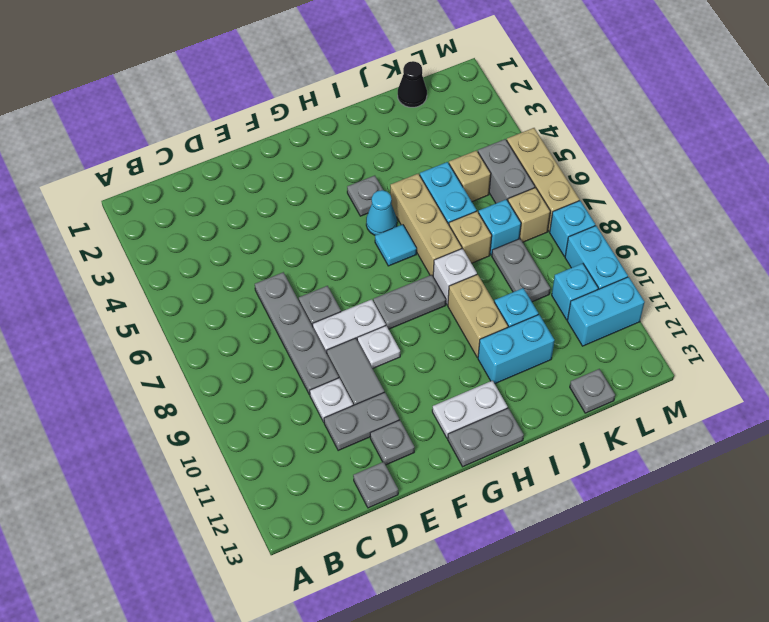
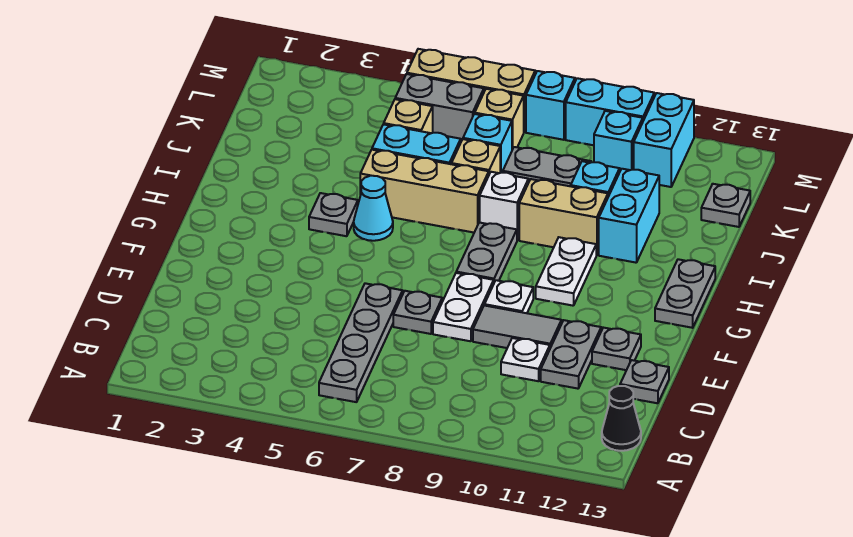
grey plate D6:D9 level 1 -> grey plate B6:E6 level 1
white plate G12:H12 level 1 -> white plate G10:H10 level 1
cyan tile H6 level 1 -> none
black cone K1 level 1 -> black cone B13 level 1

